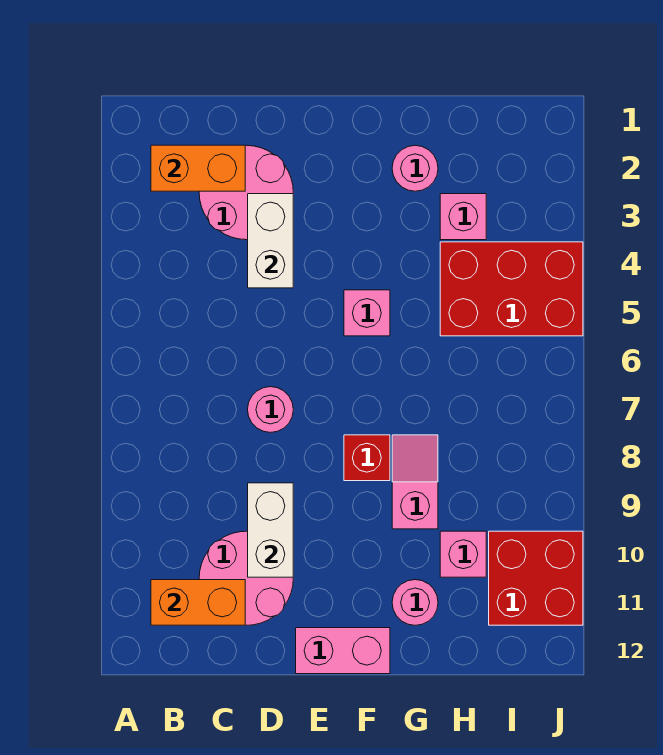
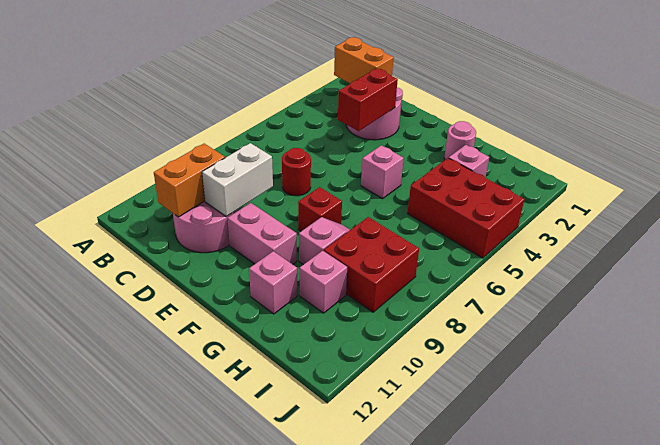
orange brick B11:C11 level 2 -> orange brick C10:C11 level 2
white brick D3:D4 level 2 -> red brick D3:D4 level 2
pink round brick D7 level 1 -> red round brick D7 level 1
pink brick E12:F12 level 1 -> pink brick E10:F10 level 1
pink round brick G11 level 1 -> pink brick G11 level 1
red brick I10:J11 level 1 -> red brick H8:I9 level 1

